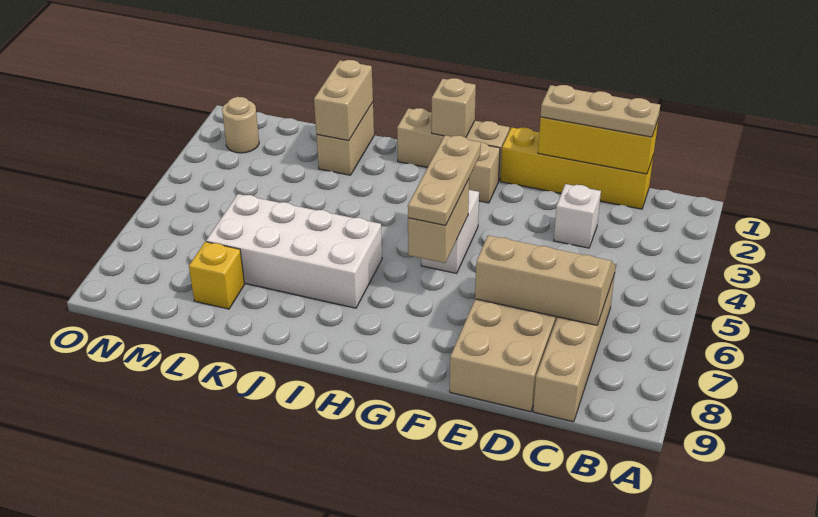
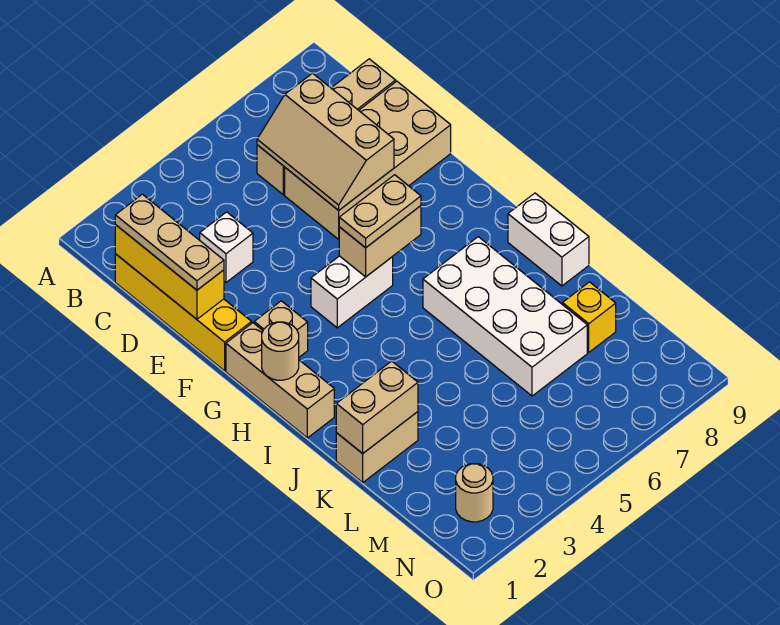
tan plate G4:G6 level 3 -> tan plate G5:G6 level 3
tan brick H1 level 2 -> tan round brick H1 level 2
none -> white brick I9:J9 level 1

